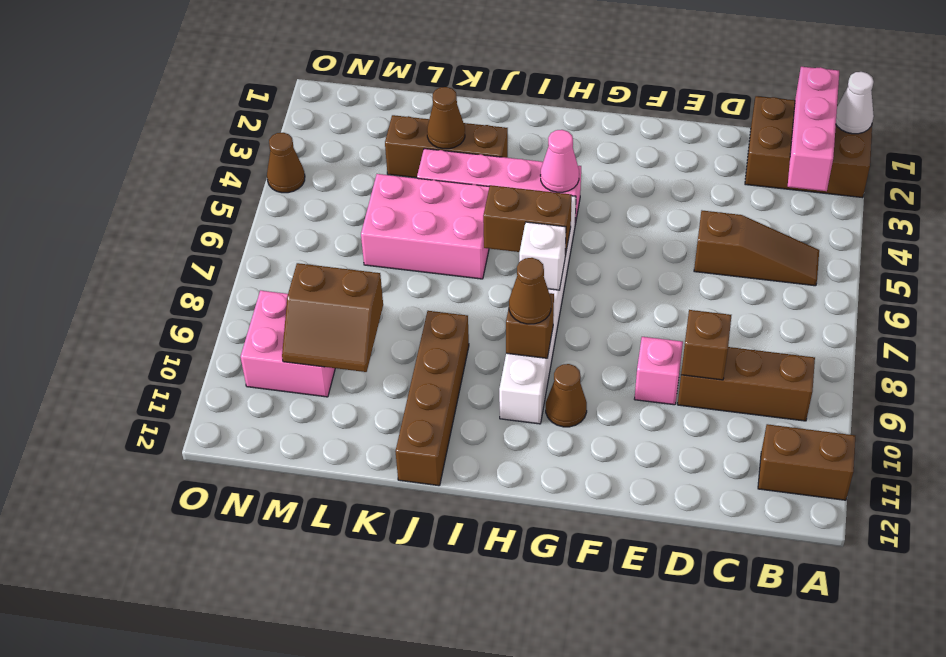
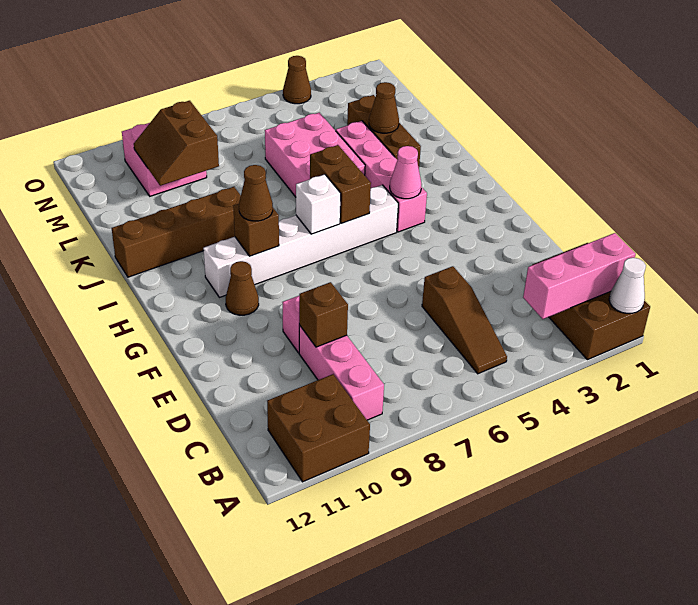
brown brick A11:B11 level 1 -> brown brick A10:B11 level 1
brown brick B9:D9 level 1 -> pink brick B9:D9 level 1

